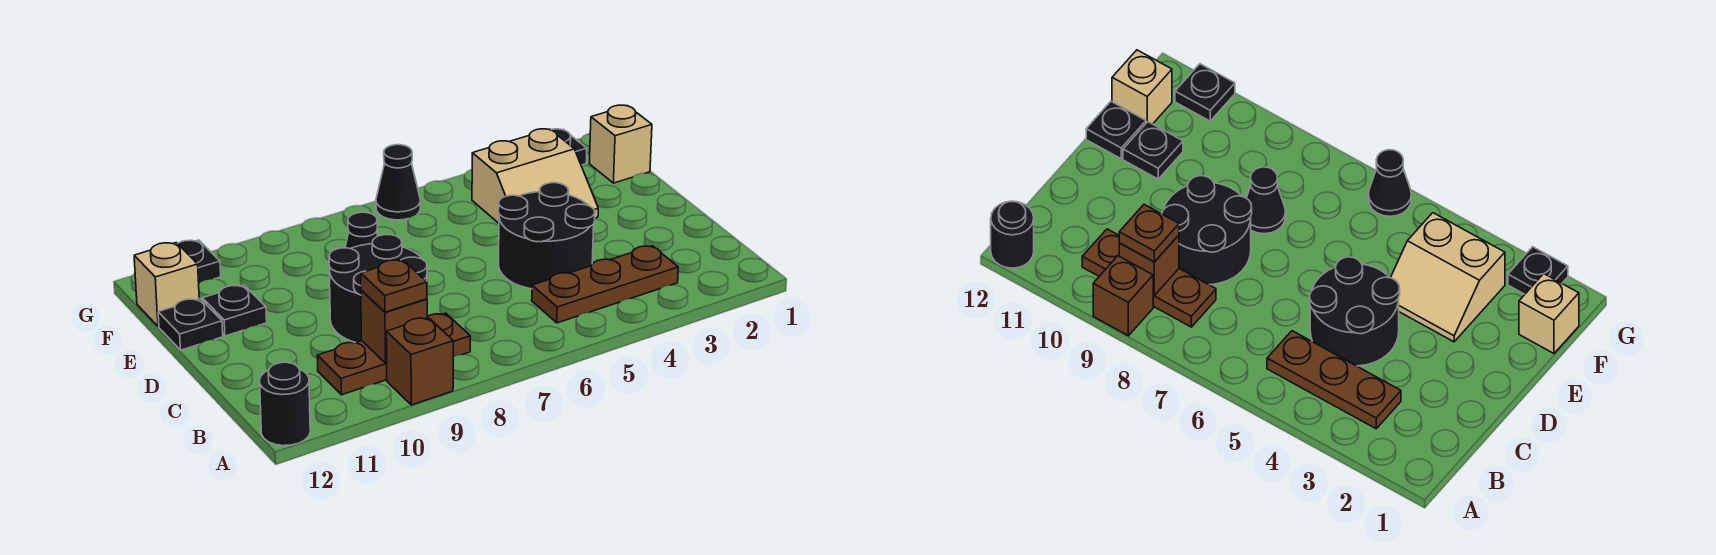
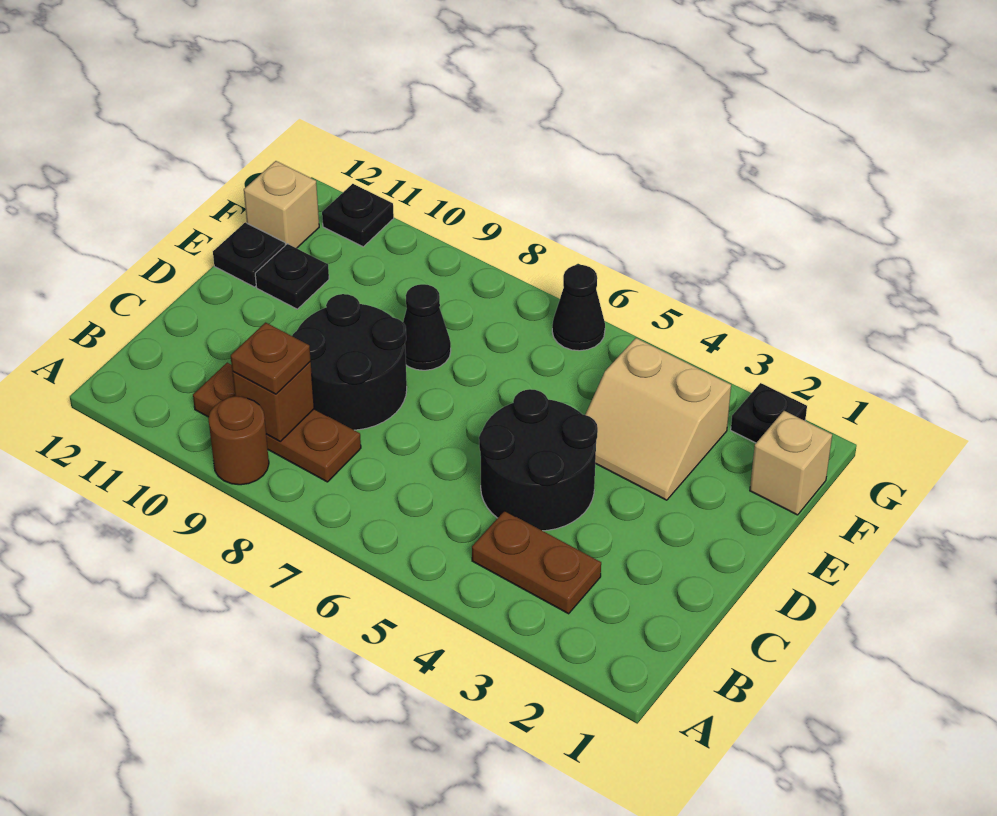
brown brick A9 level 1 -> brown round brick A9 level 1
black round brick A12 level 1 -> none
brown plate B3:B5 level 1 -> brown plate B3:B4 level 1

